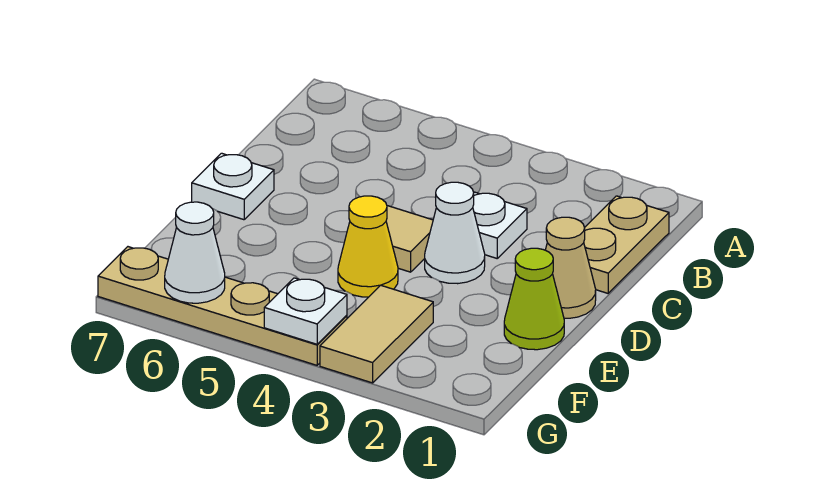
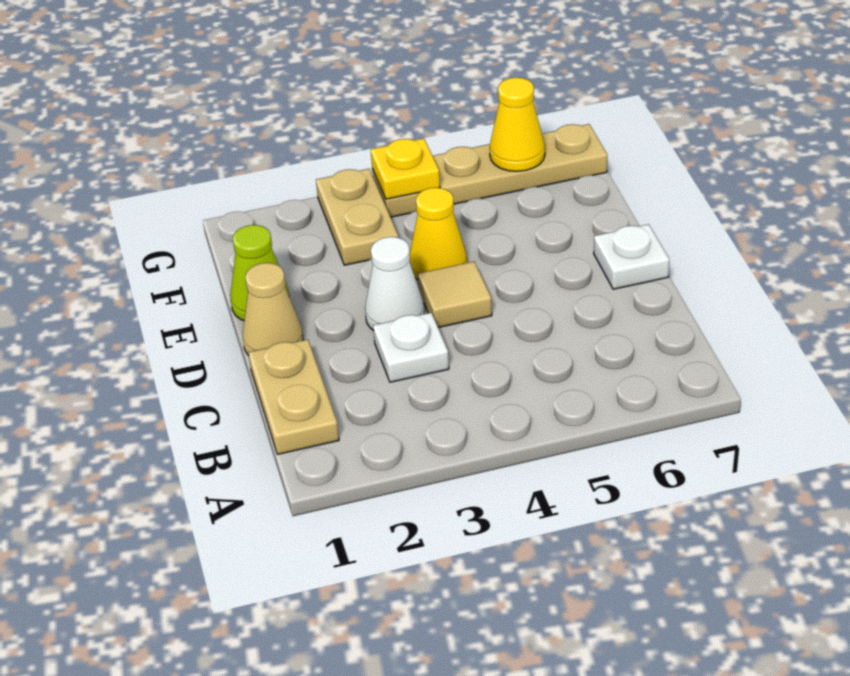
tan tile F3:G3 level 1 -> tan plate F3:G3 level 1
white plate G4 level 2 -> yellow plate G4 level 2
white cone G6 level 2 -> yellow cone G6 level 2

